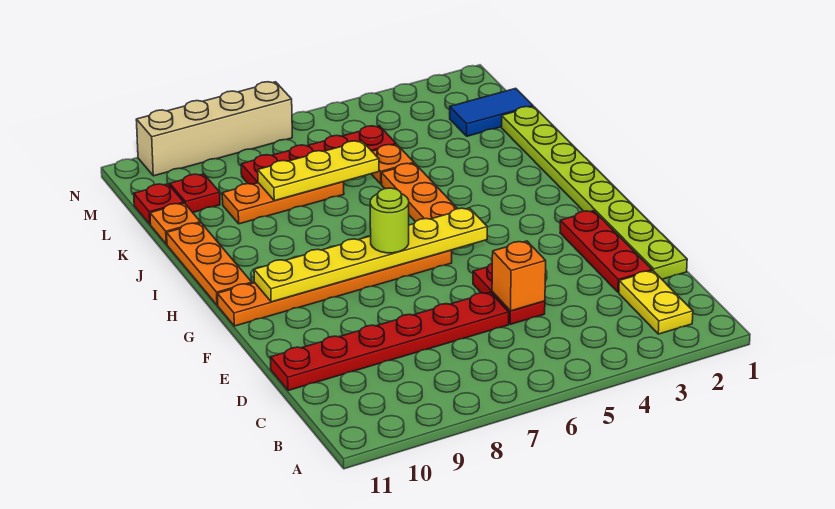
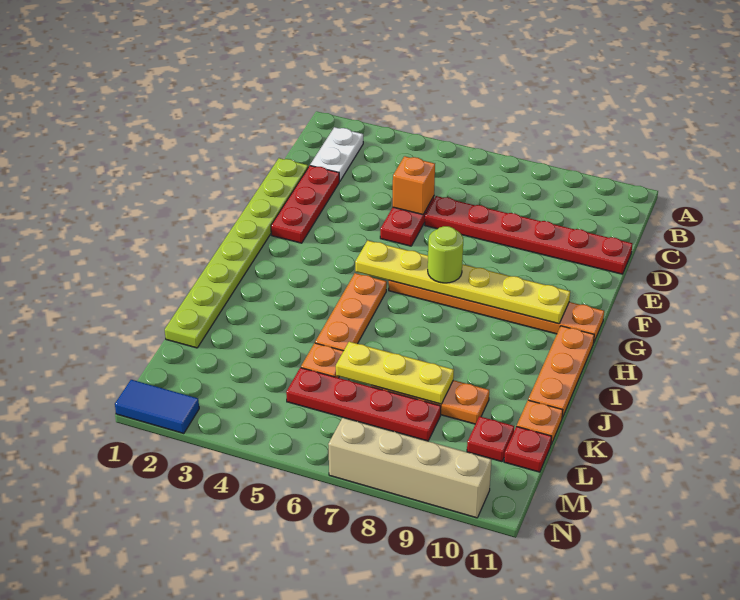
yellow plate B2:C2 level 1 -> white plate B2:C2 level 1
blue tile L1:L2 level 1 -> blue tile N1:N2 level 1

